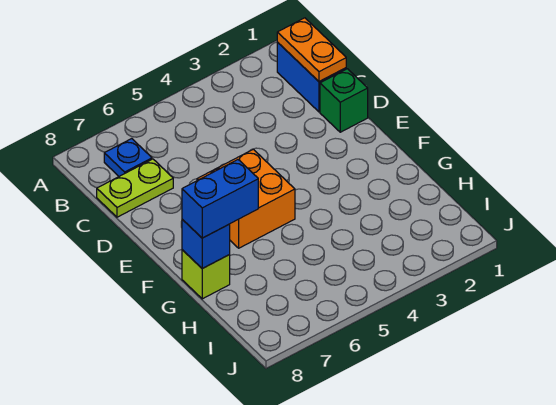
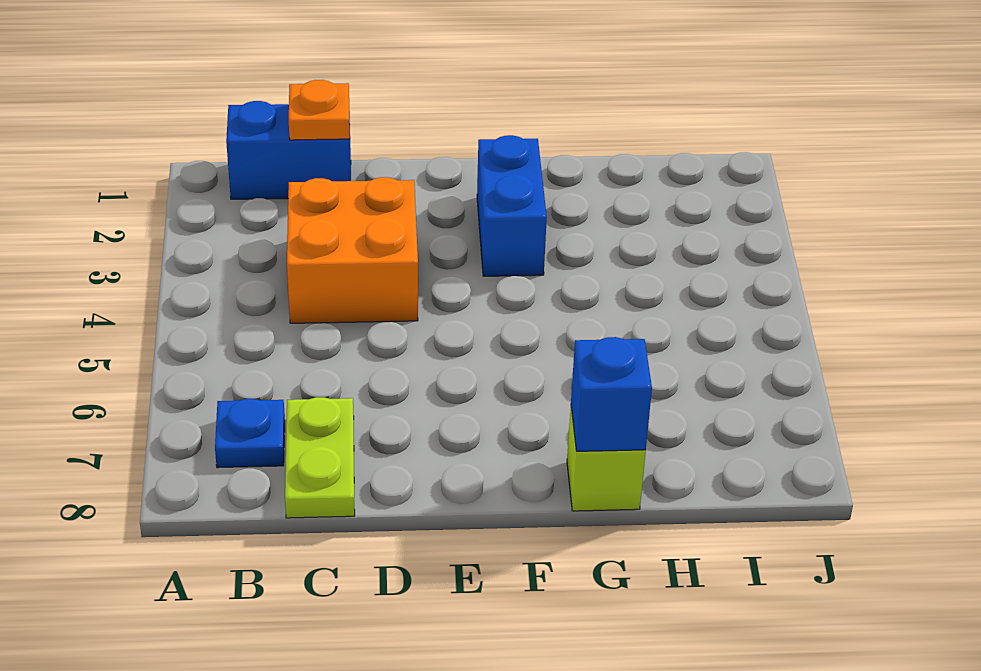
orange plate B1:C1 level 2 -> orange plate C1 level 2
green brick D1 level 1 -> none
orange brick E5:F6 level 1 -> orange brick C3:D4 level 1
blue brick G7:G8 level 3 -> blue brick F2:F3 level 1

